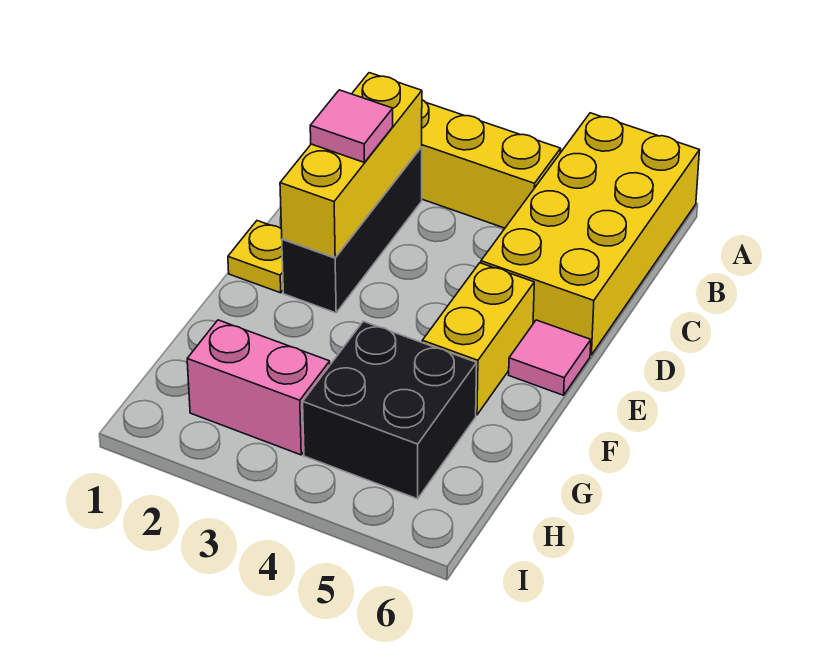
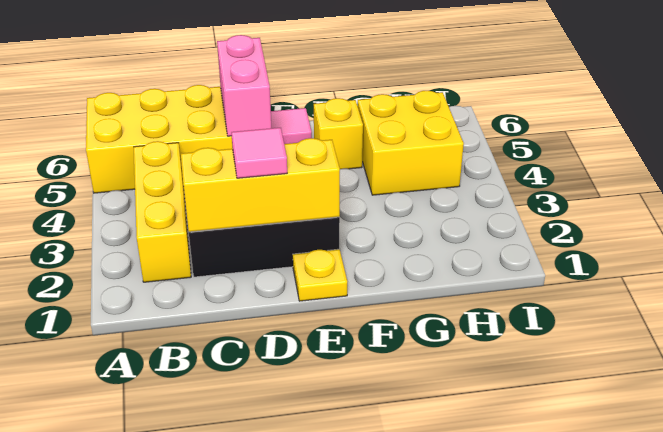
yellow brick E5:F5 level 1 -> yellow brick F5 level 1
black brick G4:H5 level 1 -> yellow brick G4:H5 level 1
pink brick H2:H3 level 1 -> pink brick D5:D6 level 2

